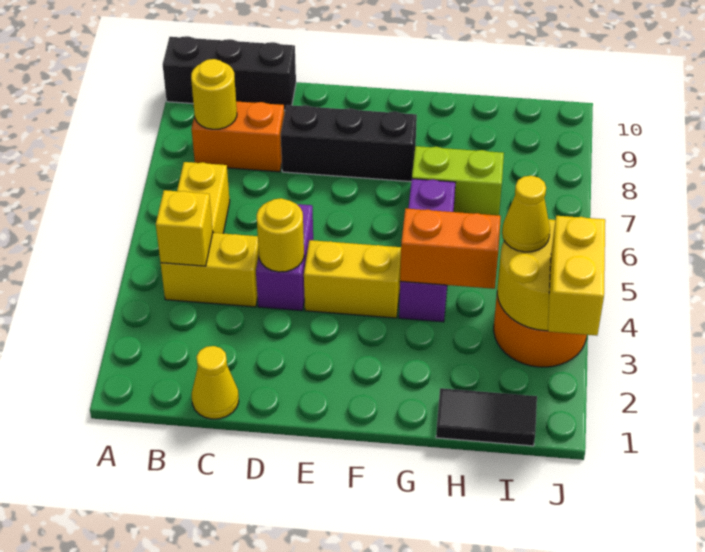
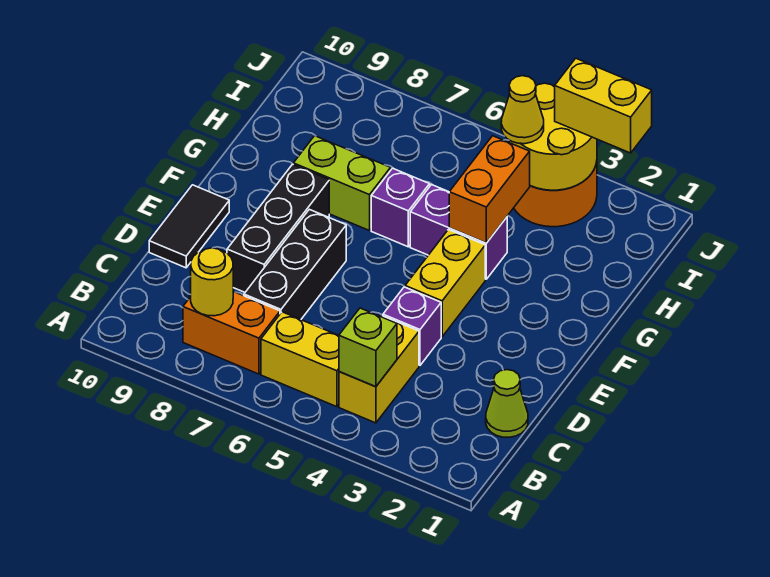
black brick A10:C10 level 1 -> black brick C7:E7 level 1
yellow brick B4 level 2 -> lime brick B4 level 2
orange brick B8:C8 level 1 -> orange brick B7:B8 level 1
yellow cone C1 level 1 -> lime cone C1 level 1
purple brick D4:D5 level 1 -> purple brick D4 level 1
yellow round brick D4 level 2 -> none
lime brick G7:H7 level 1 -> lime brick G7:G8 level 1
black tile H1:I1 level 1 -> black tile D10:E10 level 1

